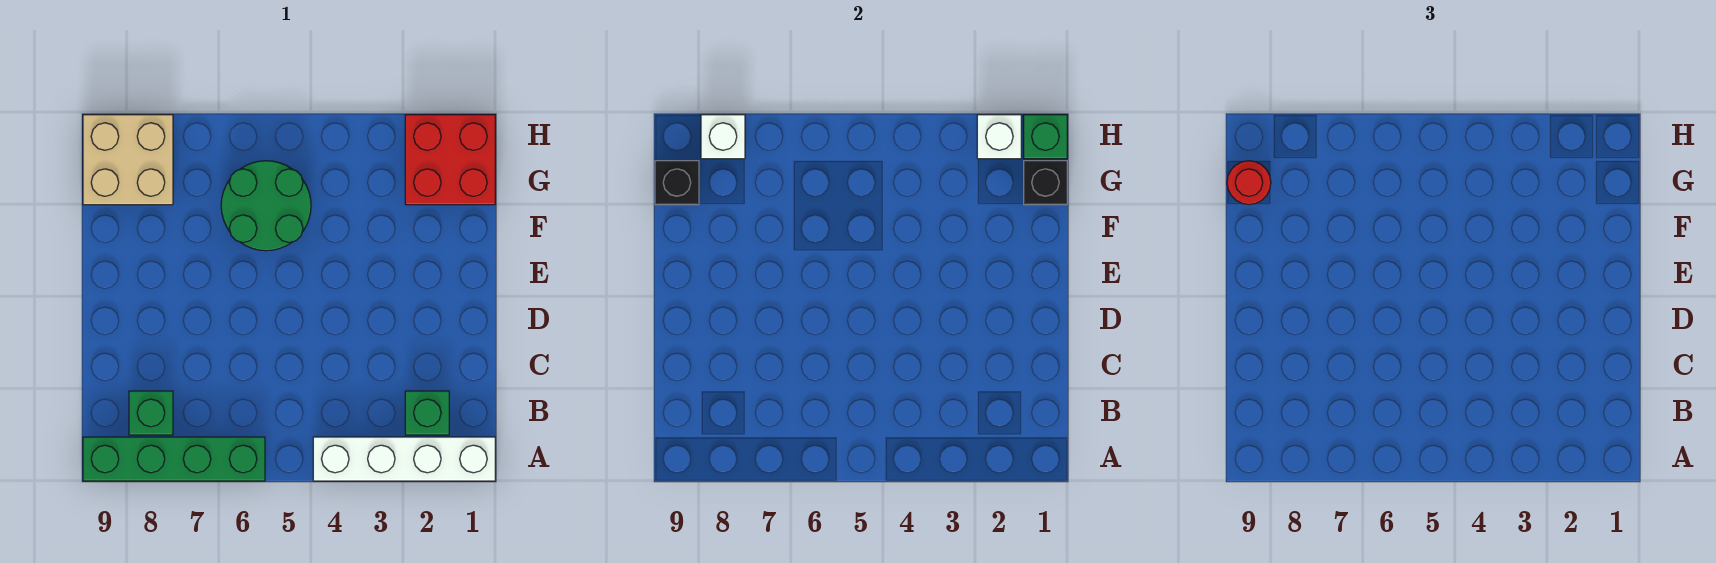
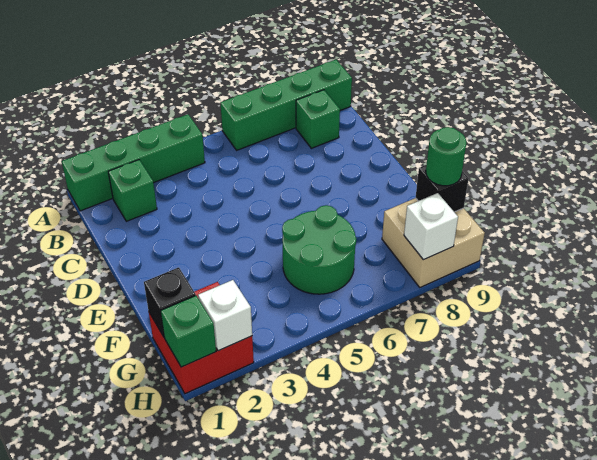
white brick A1:A4 level 1 -> green brick A1:A4 level 1
red round brick G9 level 3 -> green round brick G9 level 3

